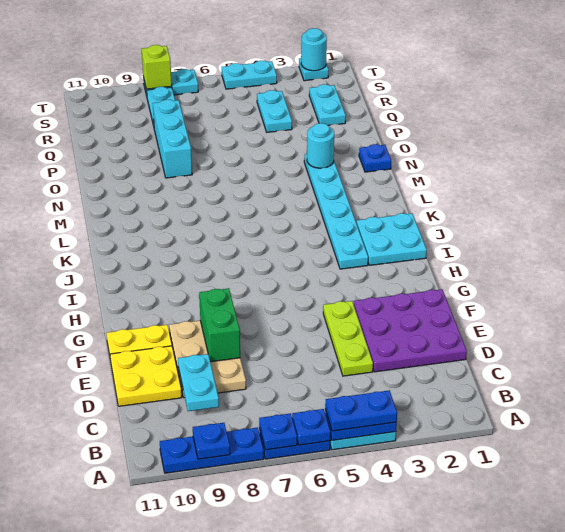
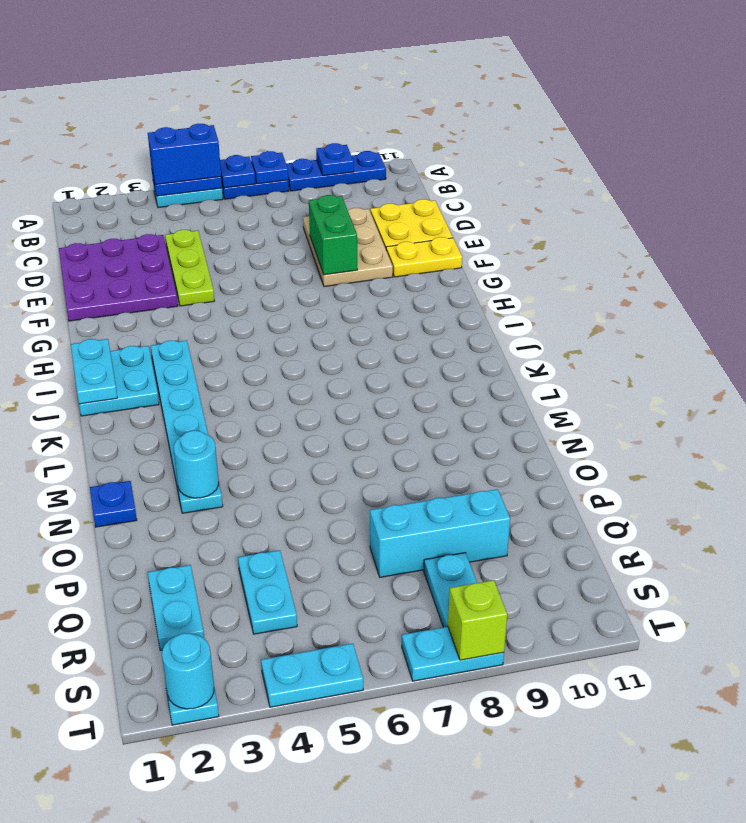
blue plate A4:A5 level 3 -> blue brick A4:A5 level 3
cyan plate C9:D9 level 2 -> cyan plate I1:J1 level 2
cyan brick O8:Q8 level 1 -> cyan brick Q7:Q9 level 1

